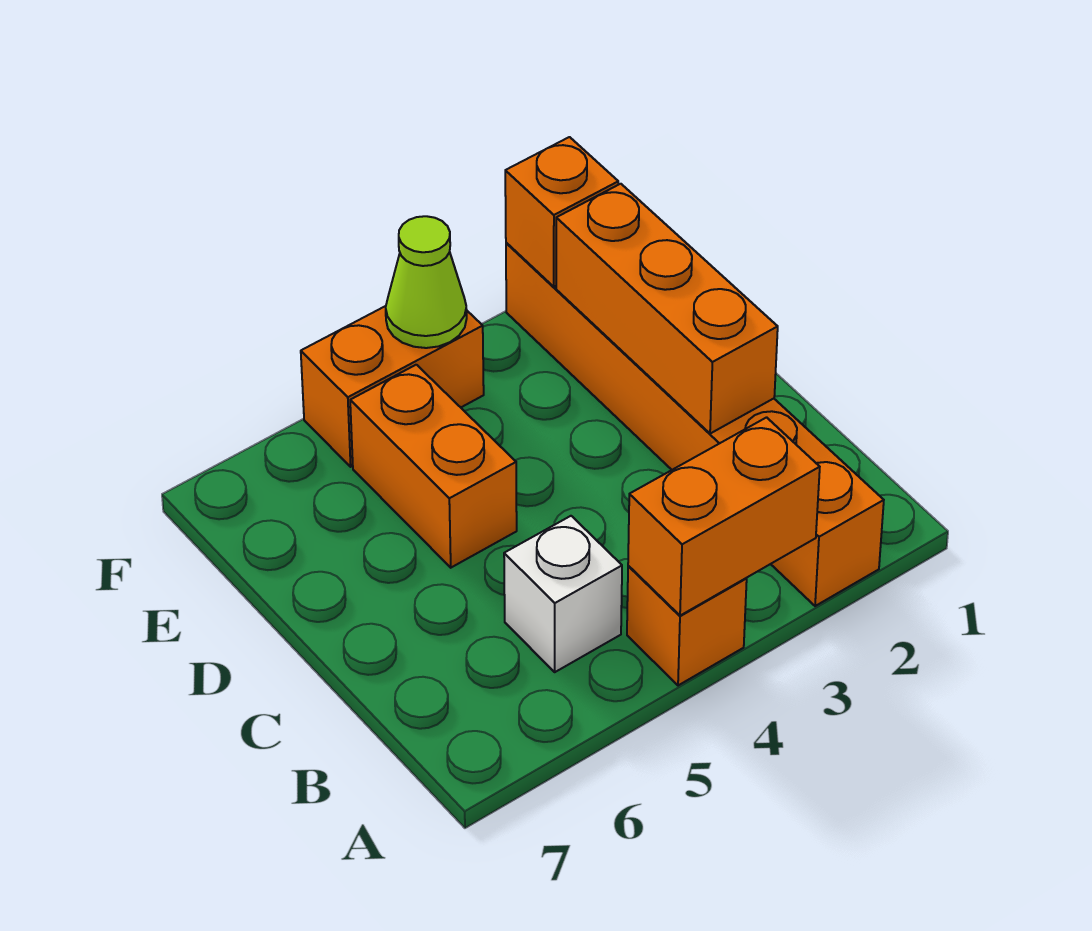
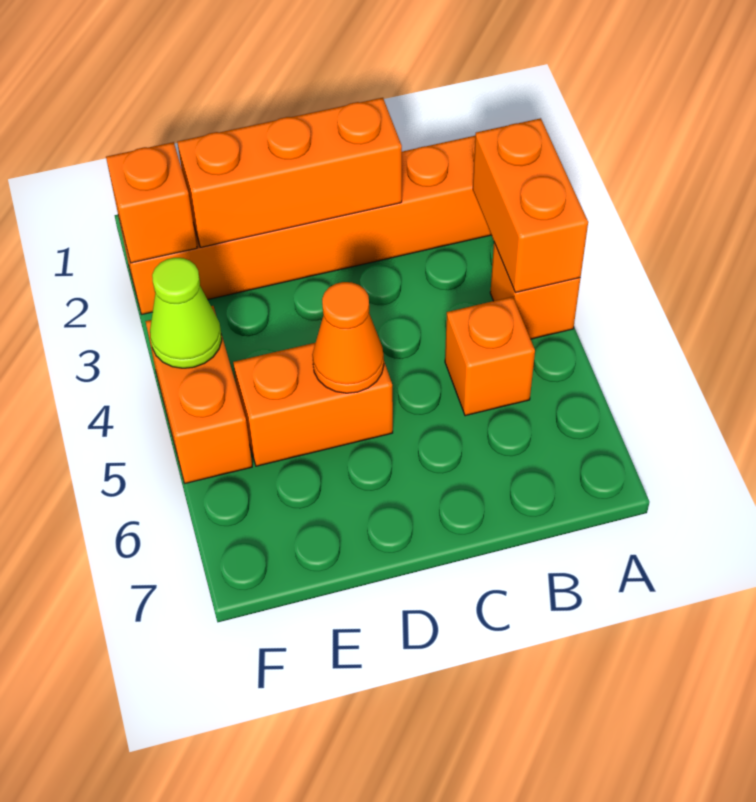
white brick B5 level 1 -> orange brick B5 level 1
none -> orange cone D5 level 2

